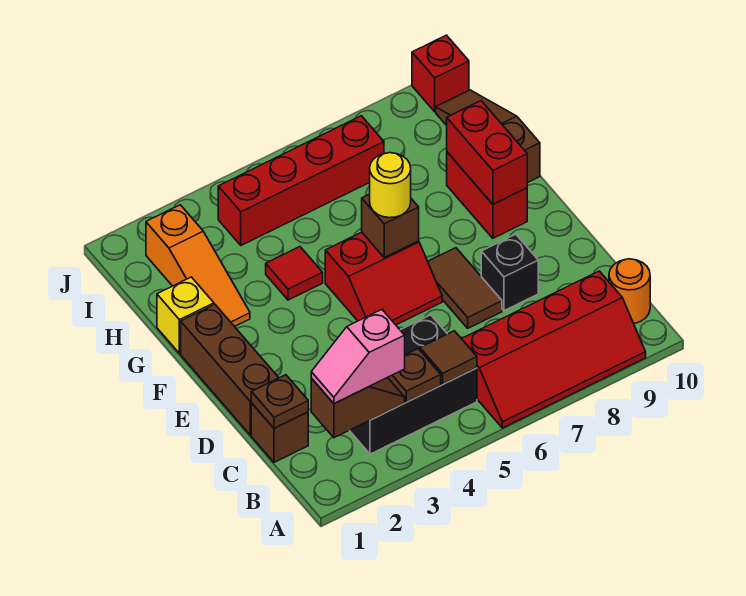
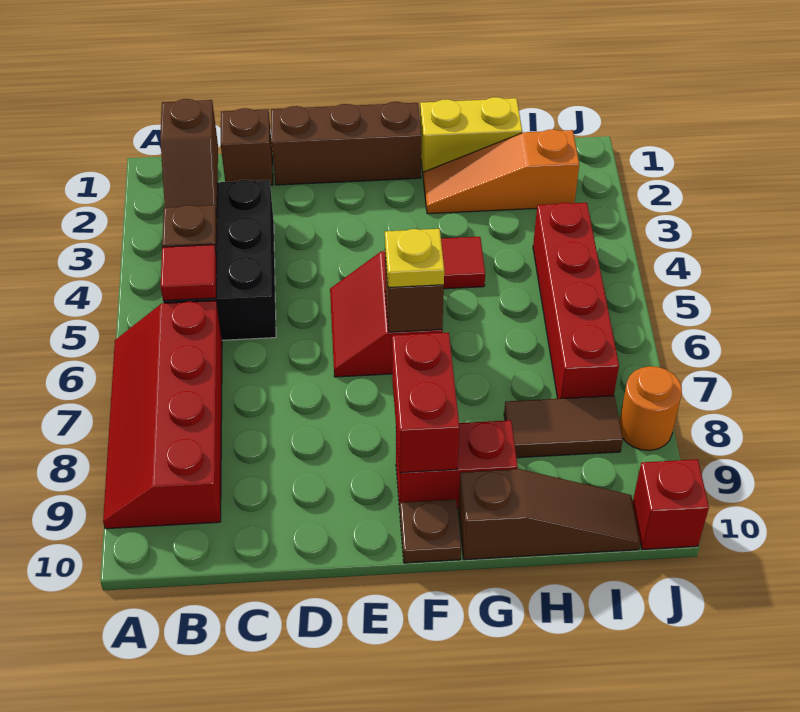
pink slope B2:B3 level 3 top 3 -> none
brown tile B5 level 2 -> red tile B5 level 2
orange round brick B10 level 1 -> orange round brick J8 level 1
brown plate C1 level 2 -> brown plate F10 level 1
brown tile D7:E7 level 1 -> brown tile H8:I8 level 1
black brick D8 level 1 -> none
yellow round brick F6 level 3 -> yellow plate F6 level 3
red brick F9:G9 level 2 -> red brick F8:F9 level 2
yellow brick G1 level 1 -> yellow brick G1:H1 level 1

